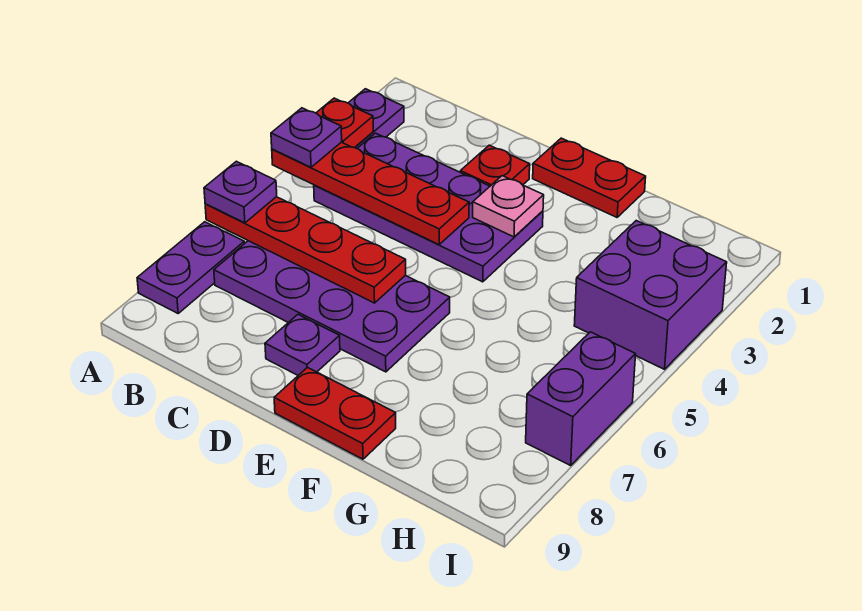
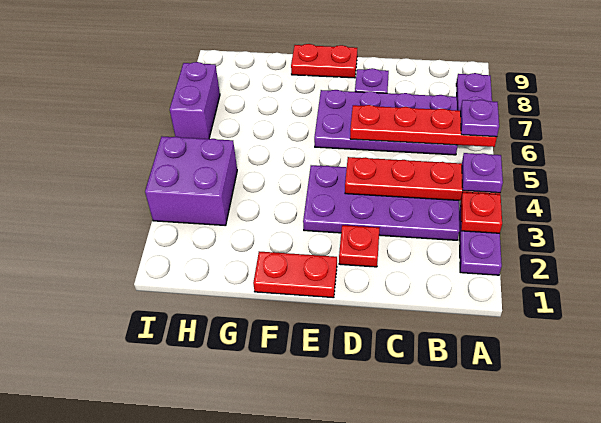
pink plate E3 level 2 -> none

